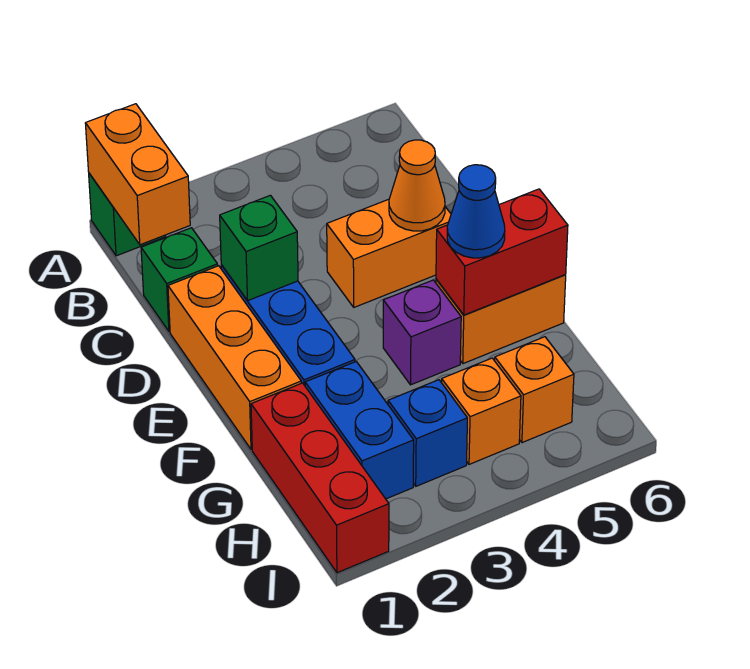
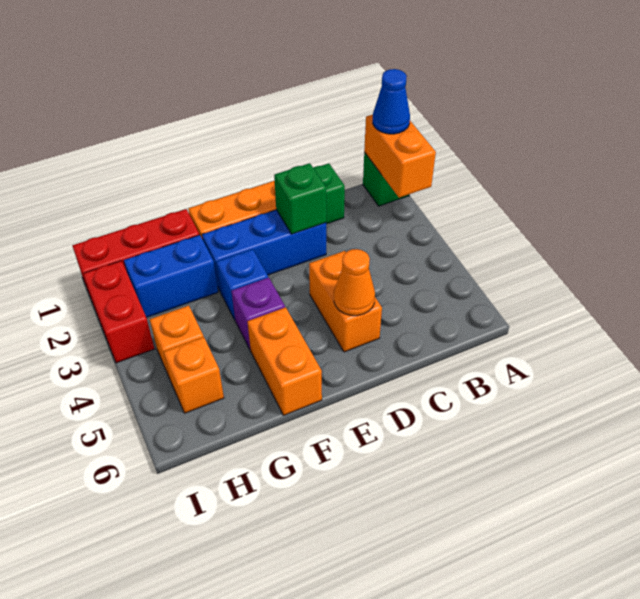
orange brick A1:B1 level 2 -> orange brick A1:A2 level 2
red brick F5:F6 level 2 -> red brick I2:I3 level 1
blue cone F5 level 3 -> blue cone A1 level 3
blue brick H3 level 1 -> blue brick F3 level 1

